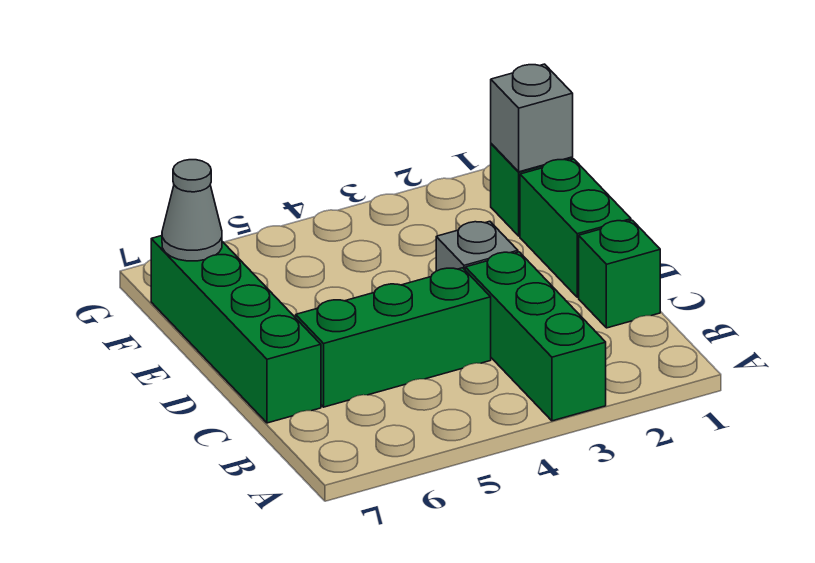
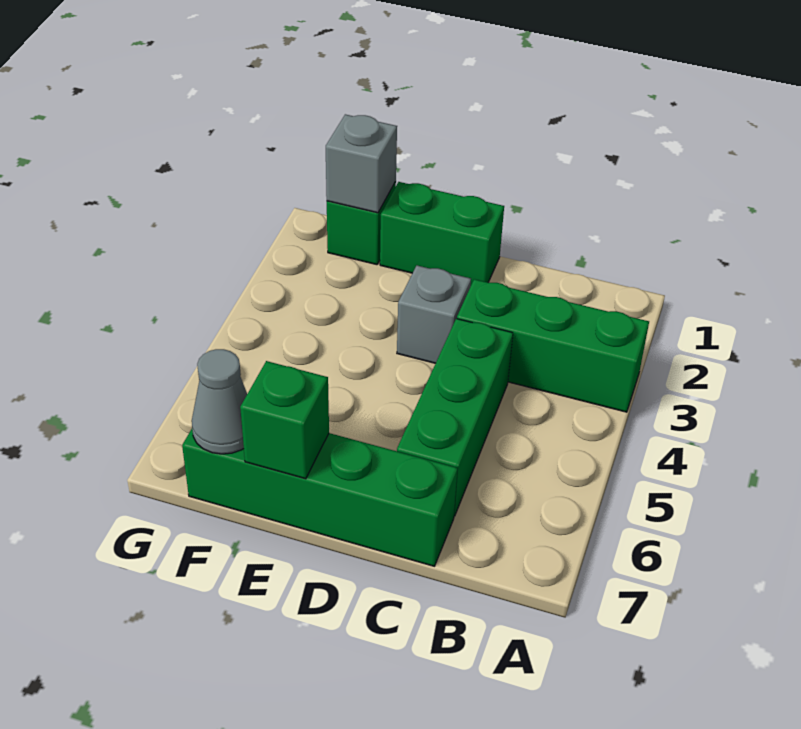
green brick C1 level 1 -> green brick E7 level 2

